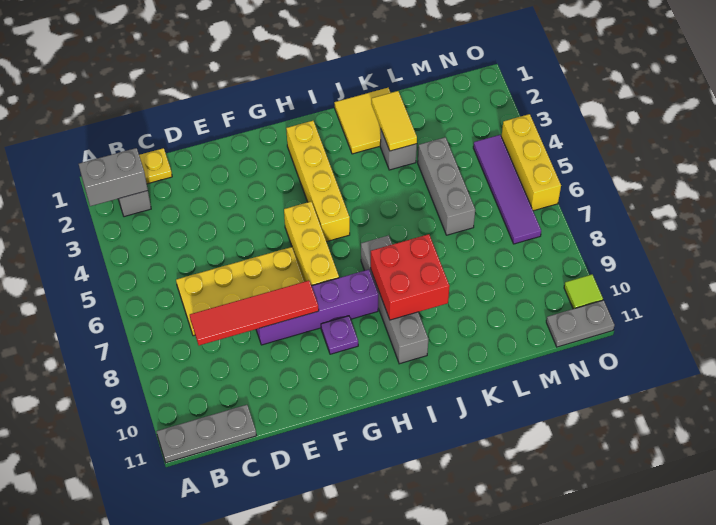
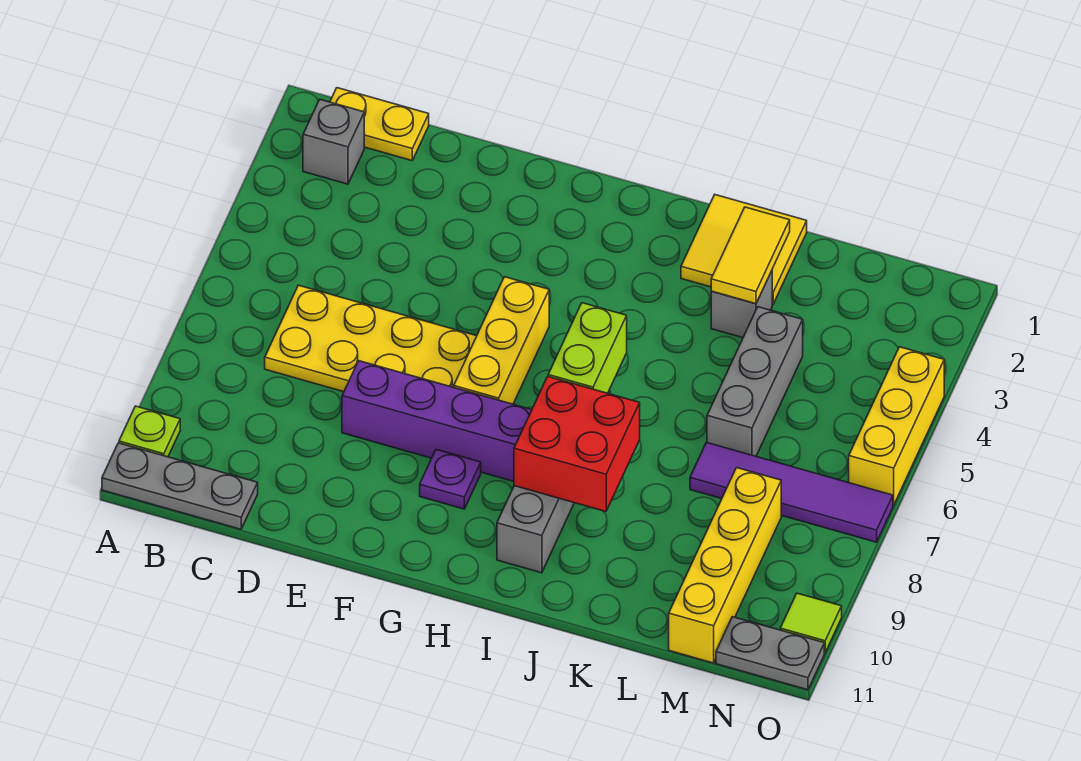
grey brick A2:B2 level 2 -> none
none -> lime plate A10 level 1
red tile C8:F8 level 2 -> none
yellow brick H2:H5 level 1 -> yellow brick M8:M11 level 1
none -> lime brick I6:I7 level 2
purple tile N4:N7 level 1 -> purple tile L7:O7 level 1

